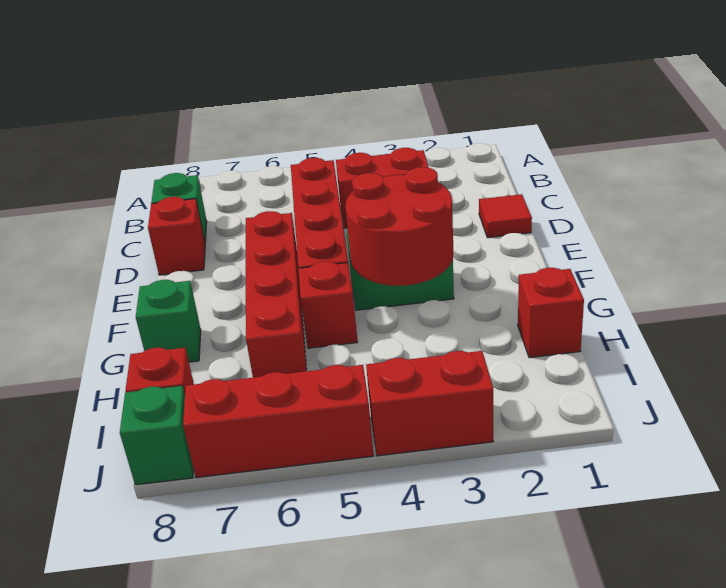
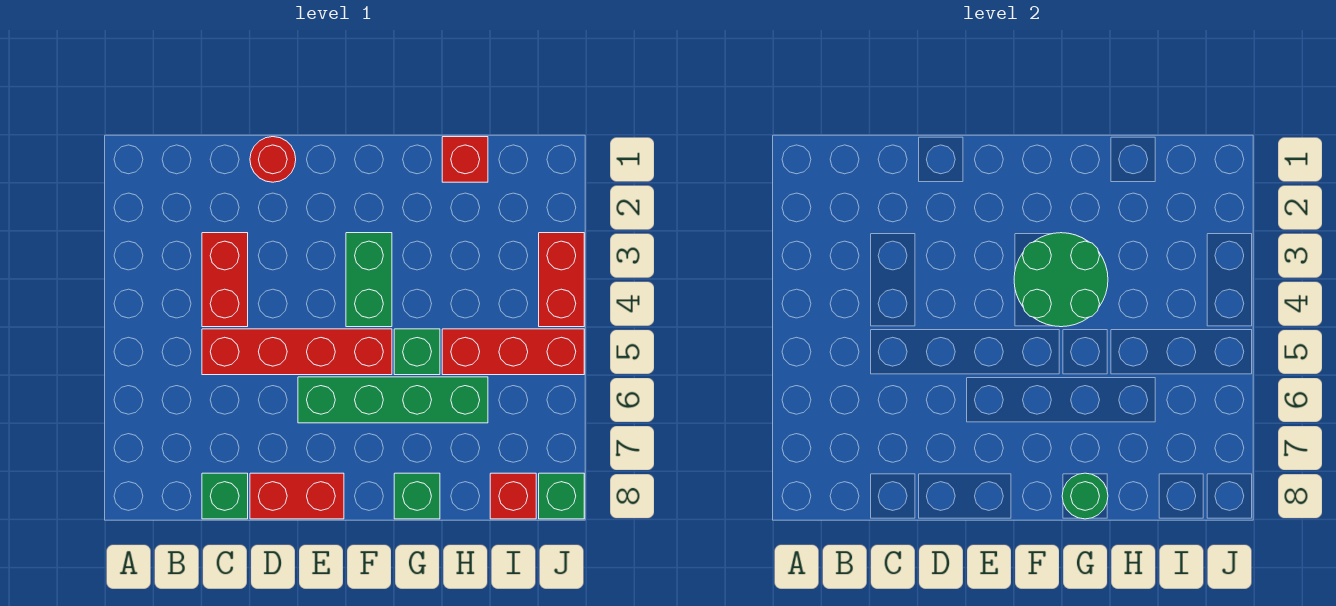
red tile D1 level 1 -> red round brick D1 level 1
red brick D8 level 1 -> red brick D8:E8 level 1
red brick E6:H6 level 1 -> green brick E6:H6 level 1
red round brick F3:G4 level 2 -> green round brick F3:G4 level 2
red brick G5 level 1 -> green brick G5 level 1
none -> green round brick G8 level 2
red brick J5:J7 level 1 -> red brick H5:J5 level 1

